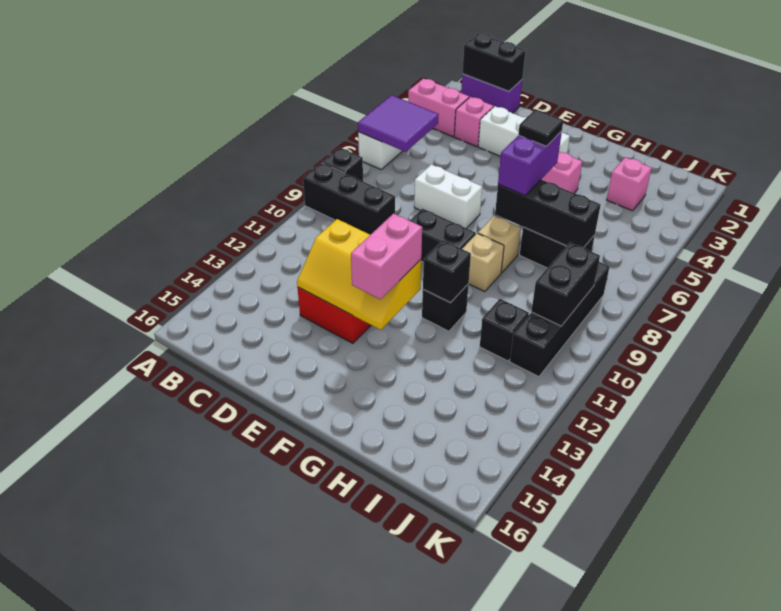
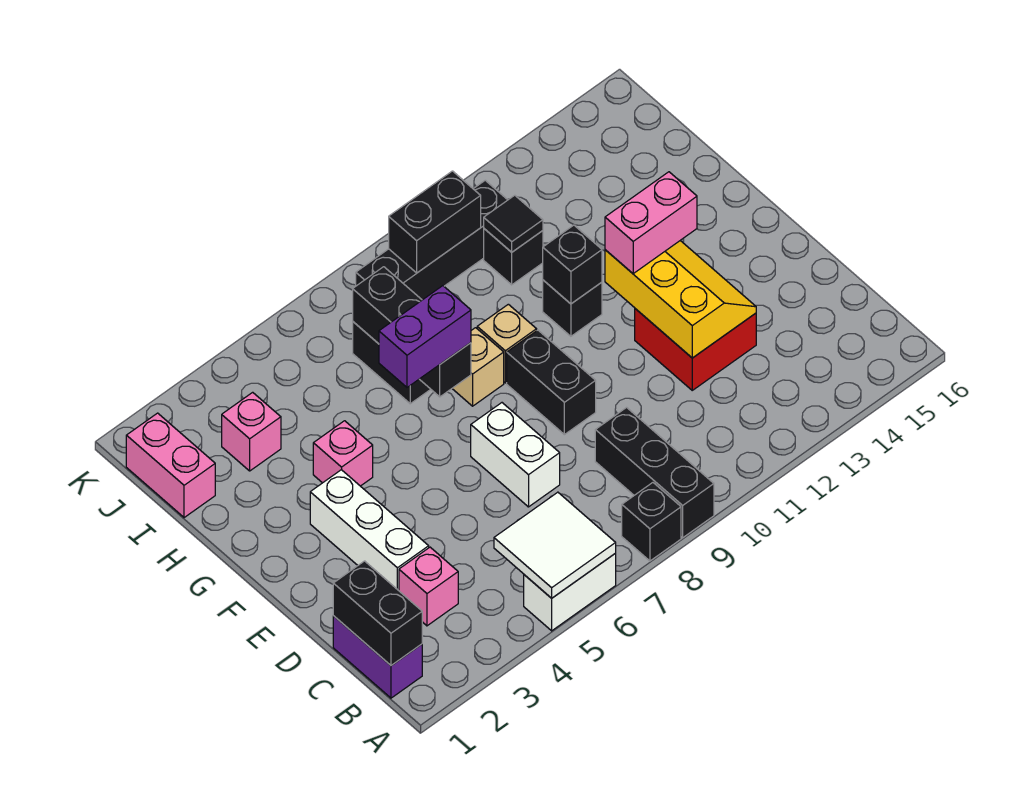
pink brick A3:B3 level 1 -> pink brick I1:J1 level 1
purple tile A5:B6 level 2 -> white tile A5:B6 level 2
black tile G6 level 4 -> black tile I11 level 2

